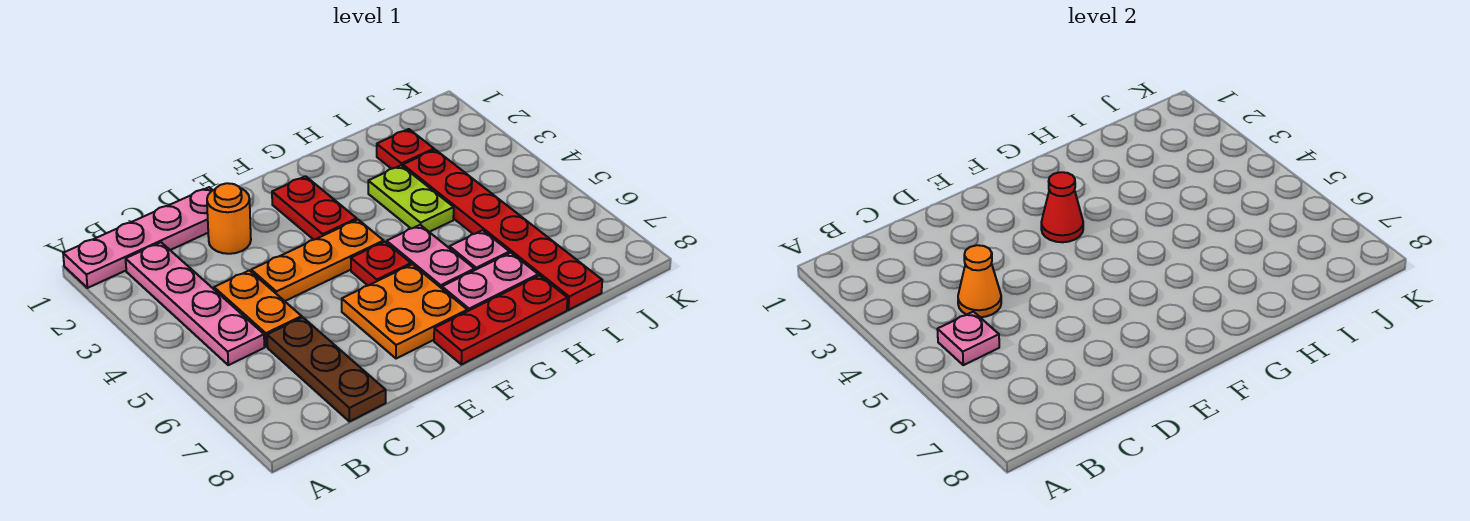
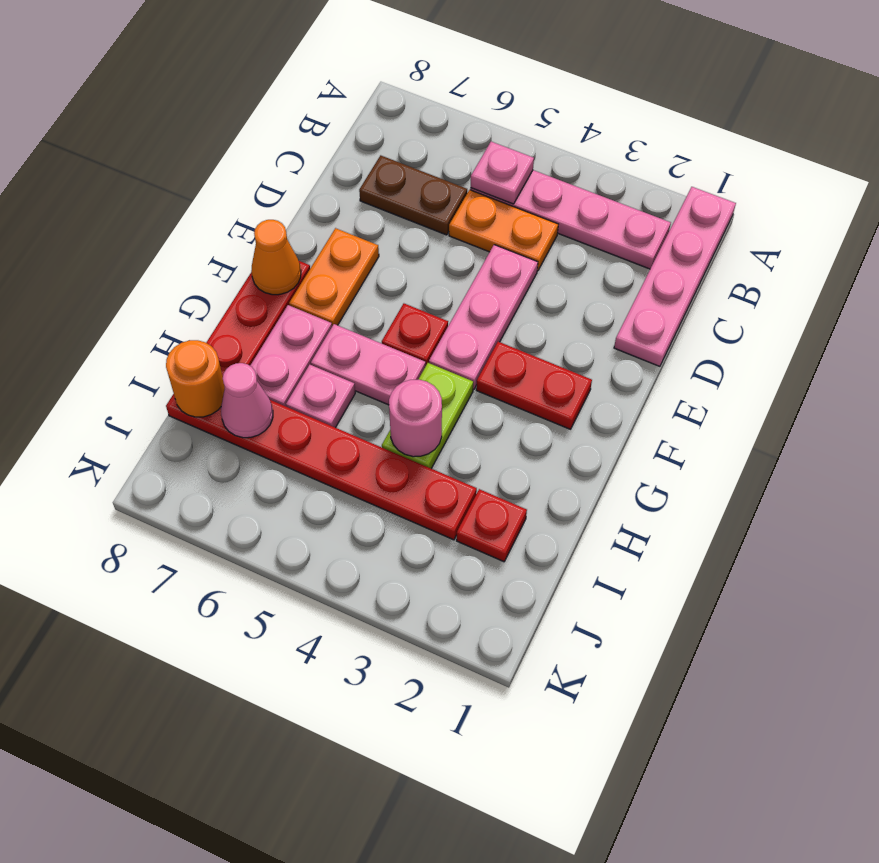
orange cone C4 level 2 -> orange cone F8 level 2
brown plate C6:C8 level 1 -> brown plate C6:C7 level 1
orange round brick D2 level 1 -> orange round brick I8 level 2
orange plate D4:F4 level 1 -> pink plate D4:F4 level 1
orange plate E6:F7 level 1 -> orange plate E7:F7 level 1
red cone F3 level 2 -> none
lime plate H3:H4 level 1 -> lime plate G4:H4 level 1
none -> pink round brick H4 level 2
none -> pink cone I7 level 2

